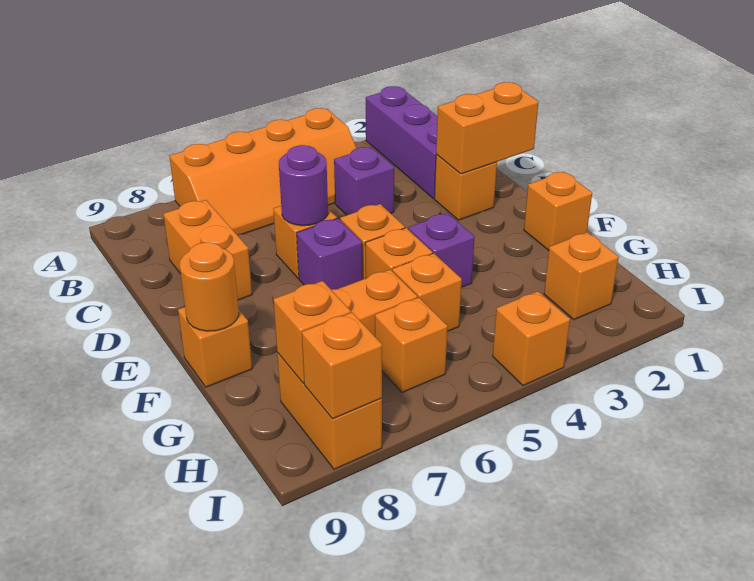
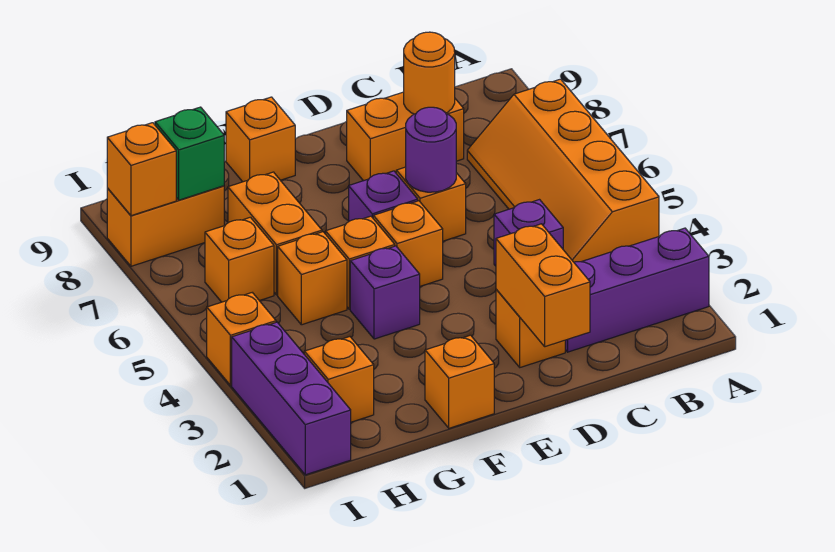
orange round brick F9 level 2 -> orange round brick C8 level 2
orange brick H8 level 2 -> green brick H8 level 2
none -> purple brick I1:I3 level 1

